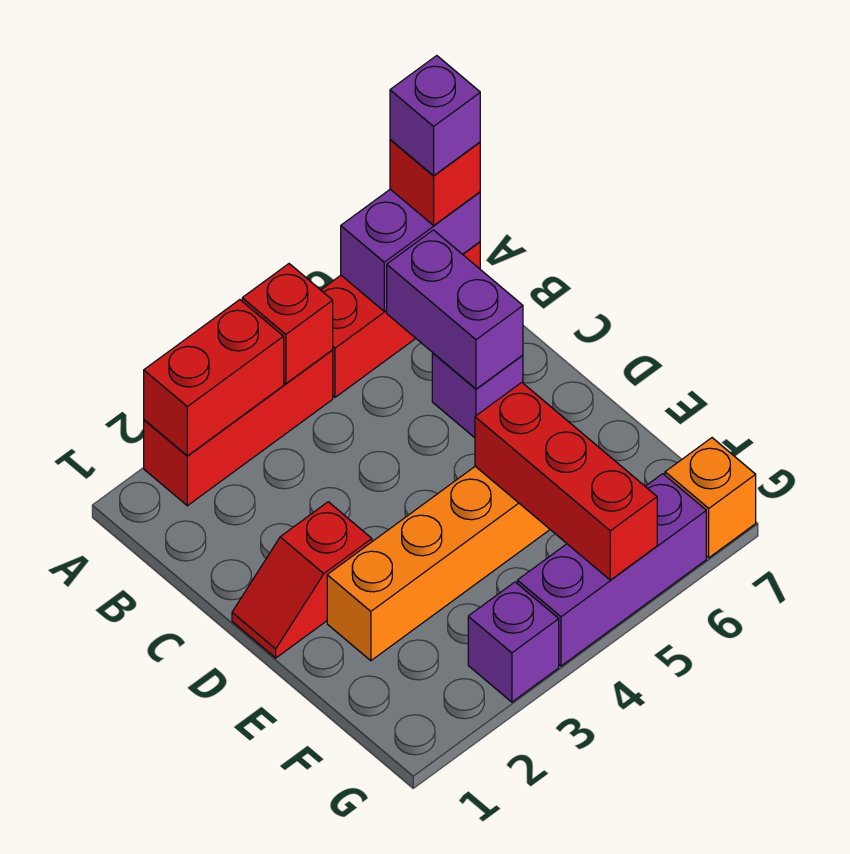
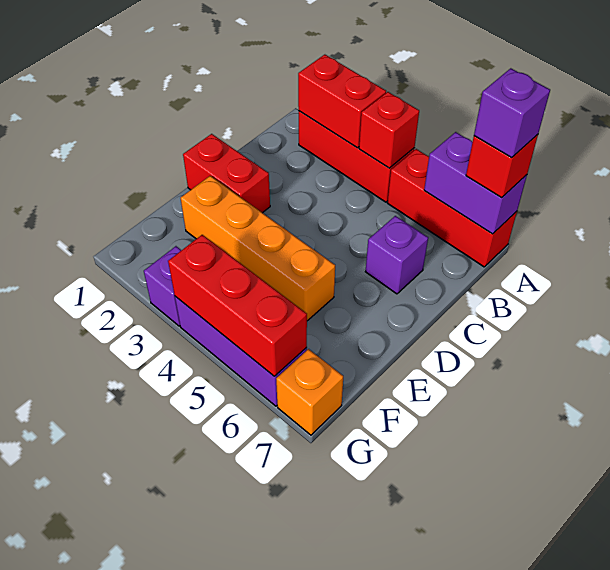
purple brick B6:C6 level 2 -> none
red slope D1:D2 level 1 top 2 -> red brick D1:D2 level 1
red brick E5:G5 level 2 -> red brick G4:G6 level 2

